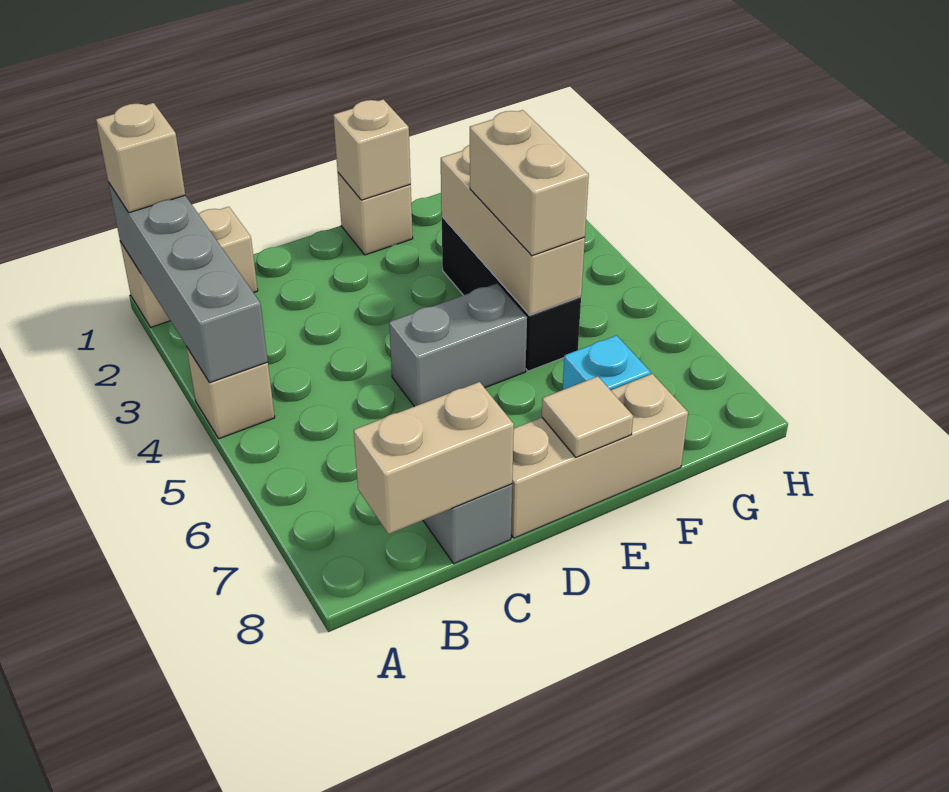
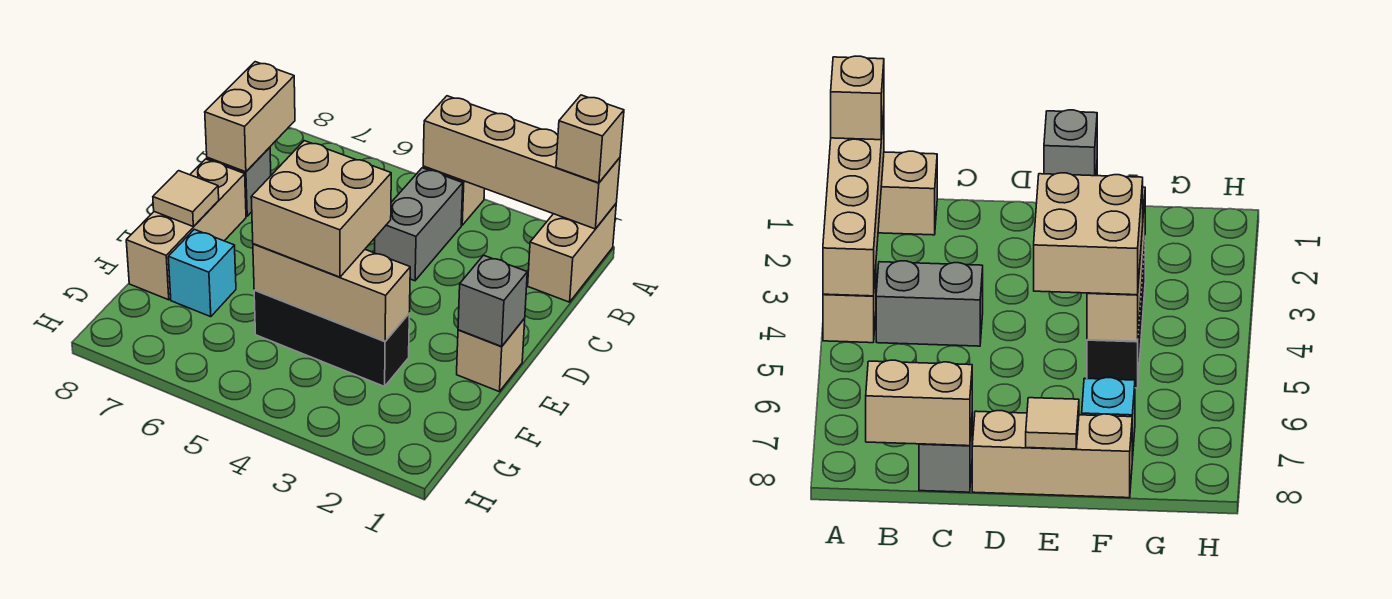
grey brick A1:A4 level 2 -> tan brick A1:A4 level 2
grey brick D5:E5 level 1 -> grey brick B4:C4 level 1
tan brick E1 level 2 -> grey brick E1 level 2
tan brick F4:F5 level 3 -> tan brick E4:F5 level 3

